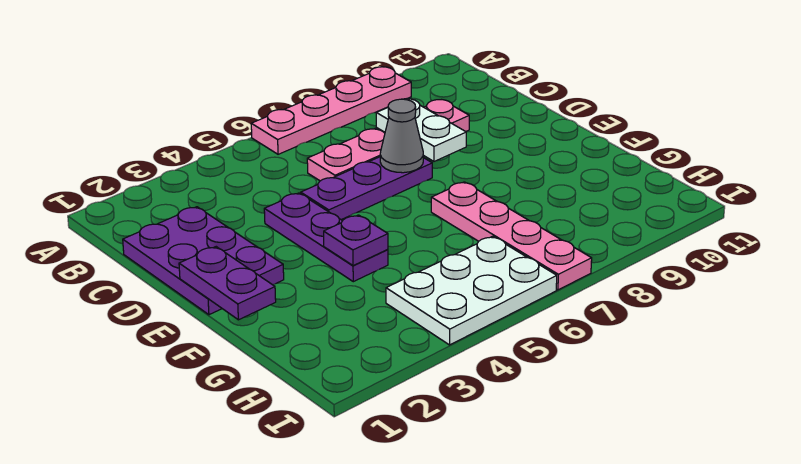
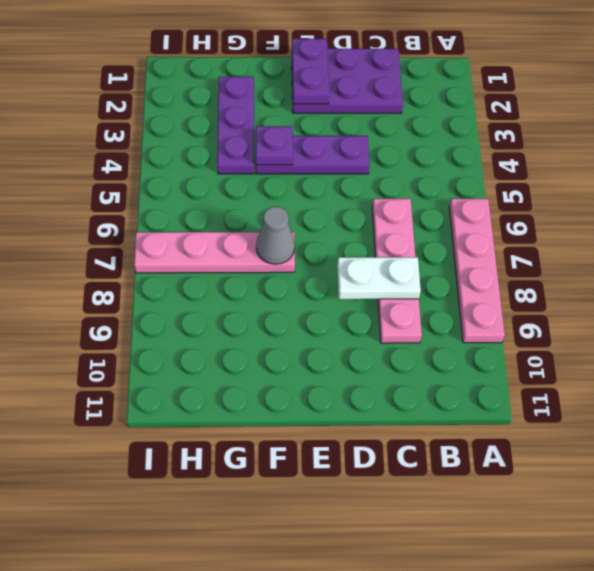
purple plate D5:D7 level 1 -> purple plate G2:G4 level 1
grey cone D7 level 2 -> grey cone F7 level 2
purple plate E1:F1 level 2 -> purple plate E1:E2 level 2
white plate H4:I6 level 1 -> none

